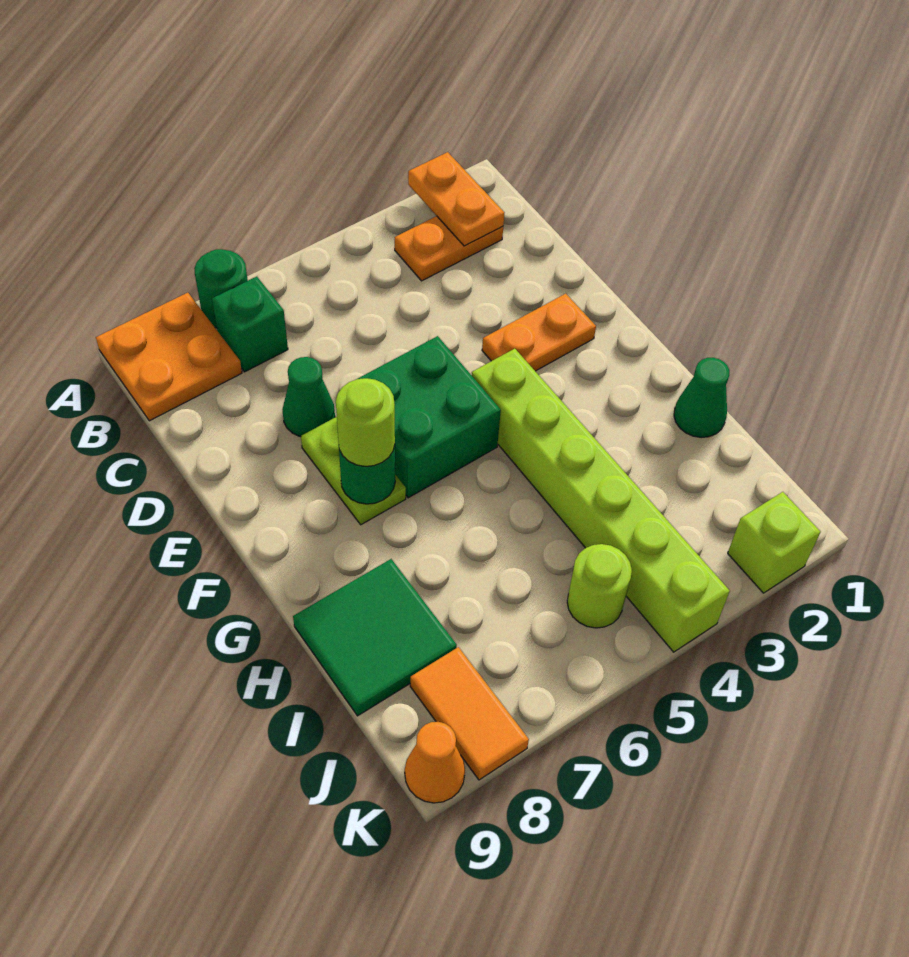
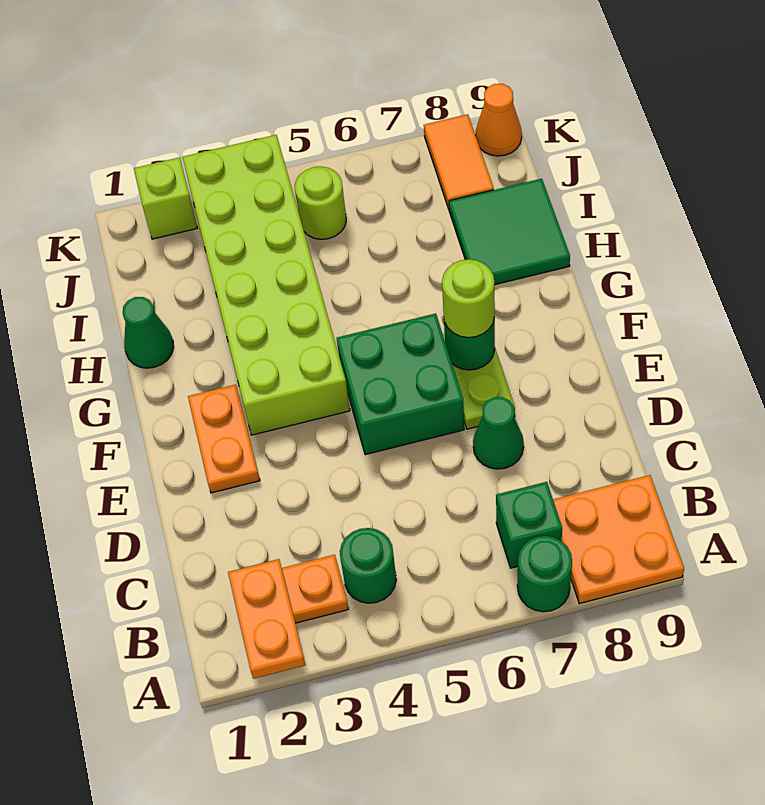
none -> green round brick B4 level 1
orange plate E2:E3 level 1 -> orange plate E2:F2 level 1
lime brick F4:K4 level 1 -> lime brick F3:K4 level 1

